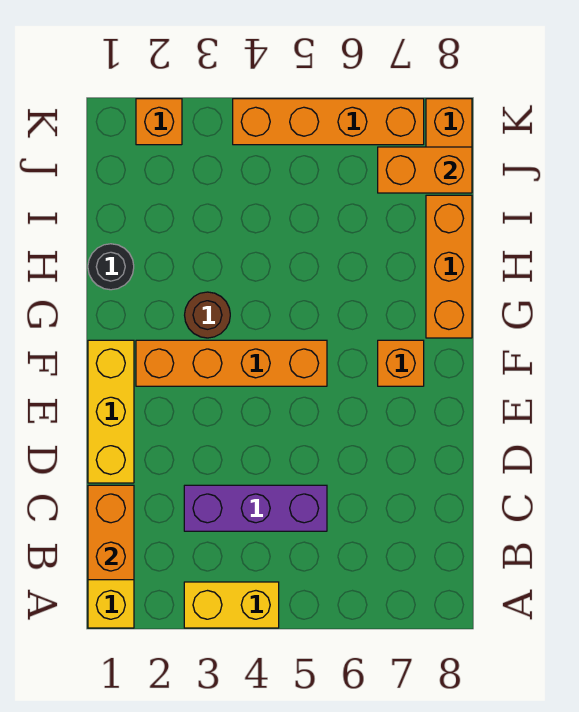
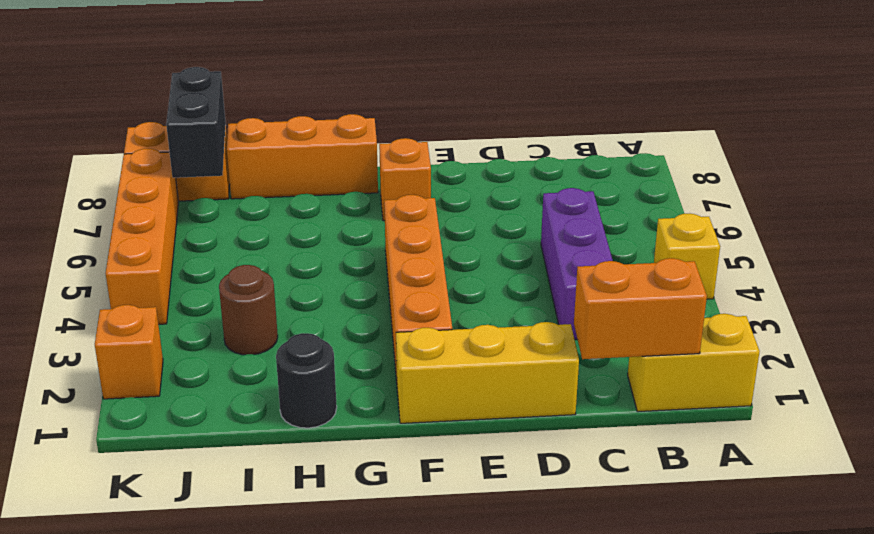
yellow brick A3:A4 level 1 -> yellow brick A4 level 1
brown round brick G3 level 1 -> brown round brick I3 level 1
orange brick J7:J8 level 2 -> black brick J7:J8 level 2

